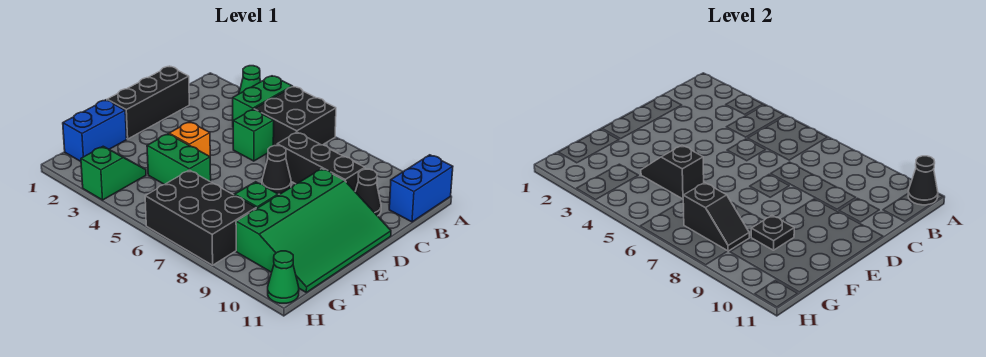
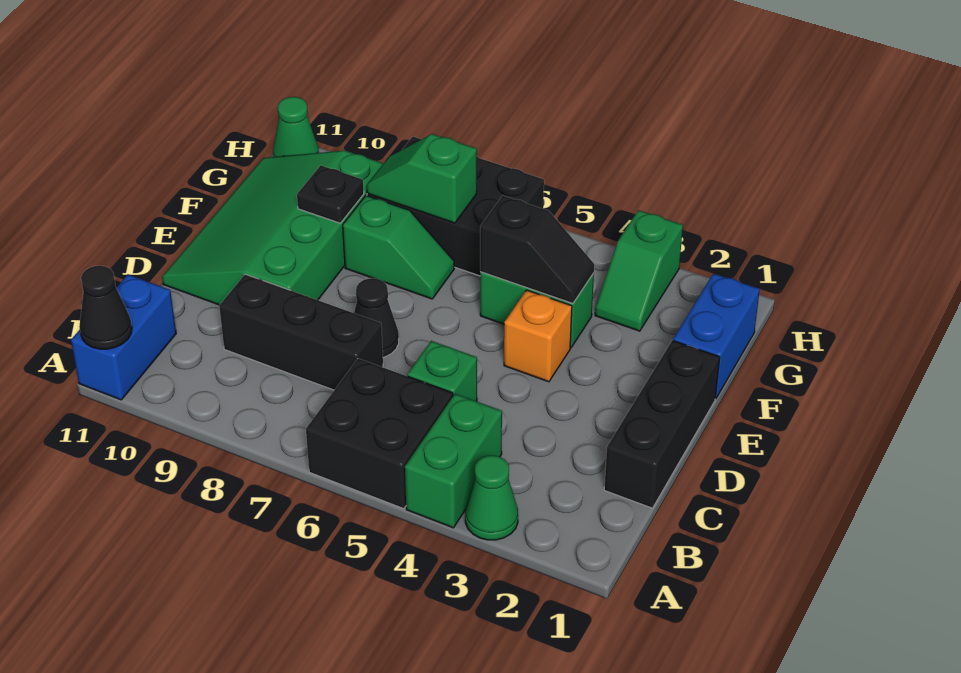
black cone C10 level 1 -> none
black slope G7:G8 level 2 top 7 -> green slope G7:G8 level 2 top 7

